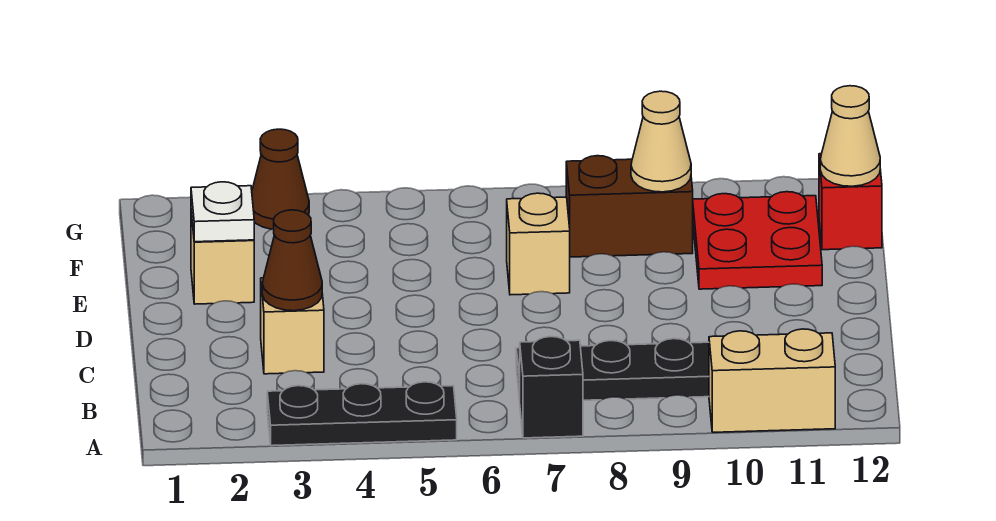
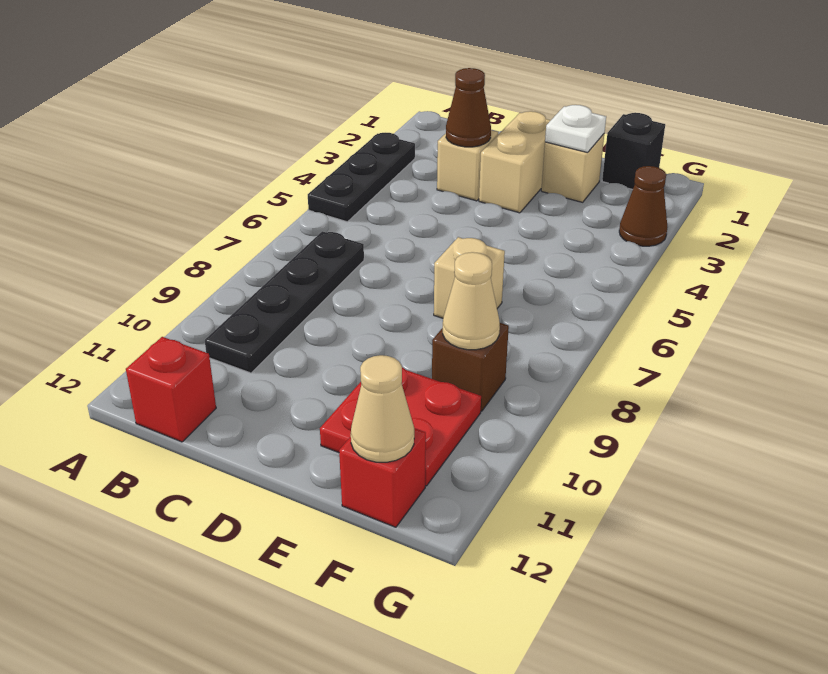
black brick A7 level 1 -> black brick F1 level 1
tan brick A10:A11 level 1 -> tan brick D2:D3 level 1
none -> red brick B12 level 1
brown brick F8:F9 level 1 -> brown brick F9 level 1

